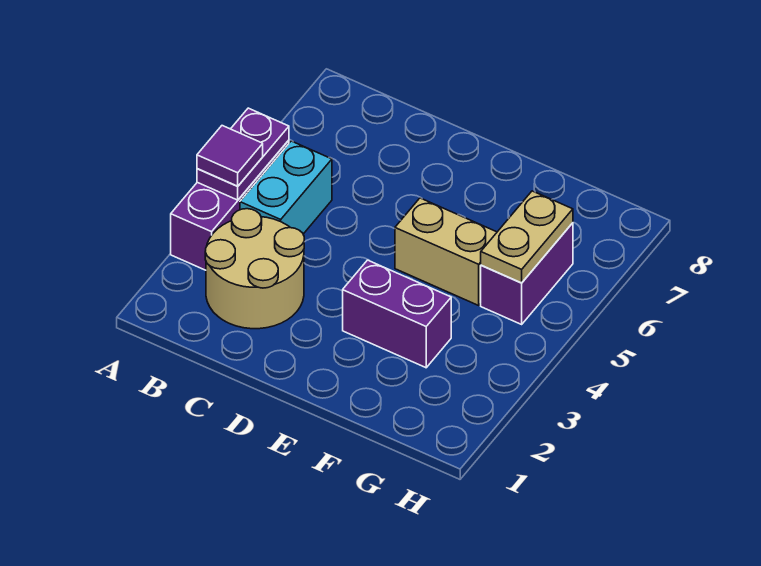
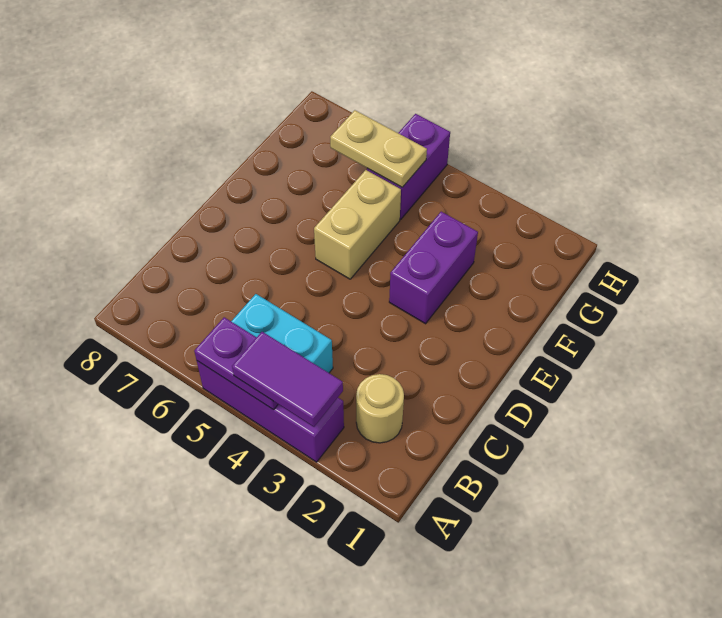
purple tile A4 level 3 -> purple tile A3:A4 level 3
tan round brick B2:C3 level 1 -> tan round brick B2 level 1
purple brick G5:G6 level 1 -> purple brick G5:H5 level 1

